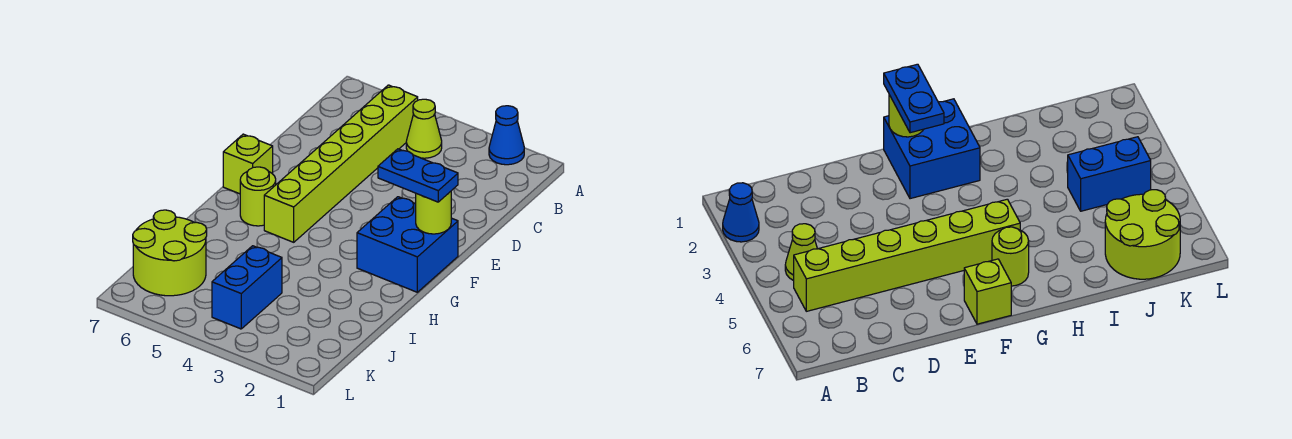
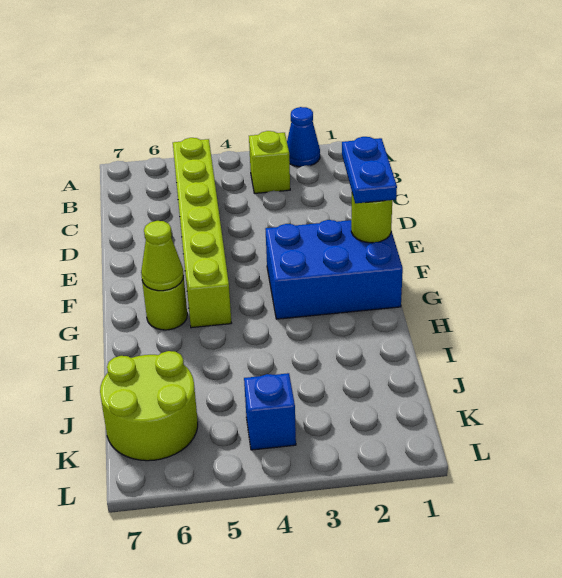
lime cone B4 level 1 -> lime cone G6 level 2
blue brick F1:G2 level 1 -> blue brick F1:G3 level 1
blue plate F1:F2 level 3 -> blue plate E1:F1 level 3
lime brick F7 level 1 -> lime brick B3 level 1
blue brick J4:K4 level 1 -> blue brick K4 level 1

